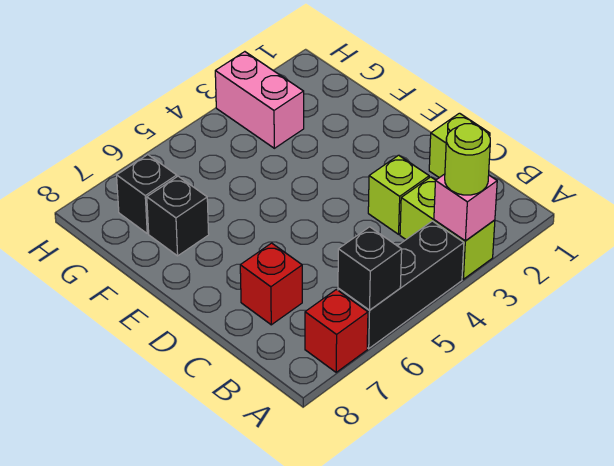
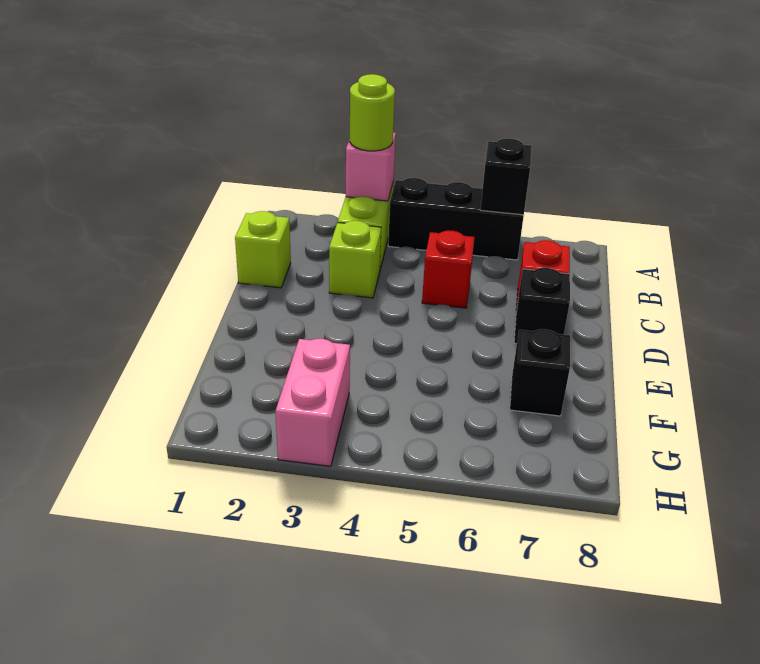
red brick A7 level 1 -> red brick C5 level 1
black brick G7 level 1 -> black brick D7 level 1

